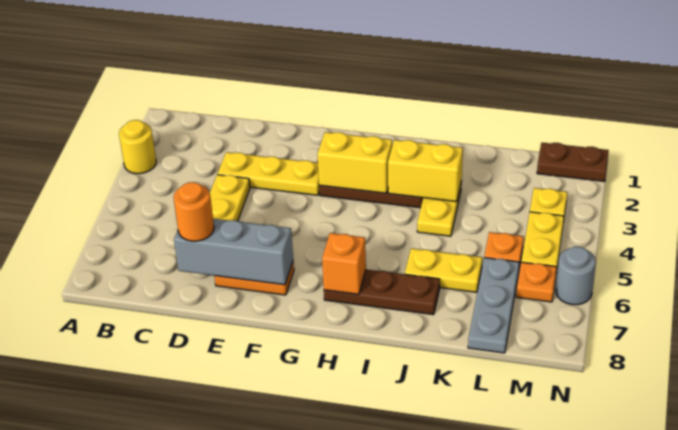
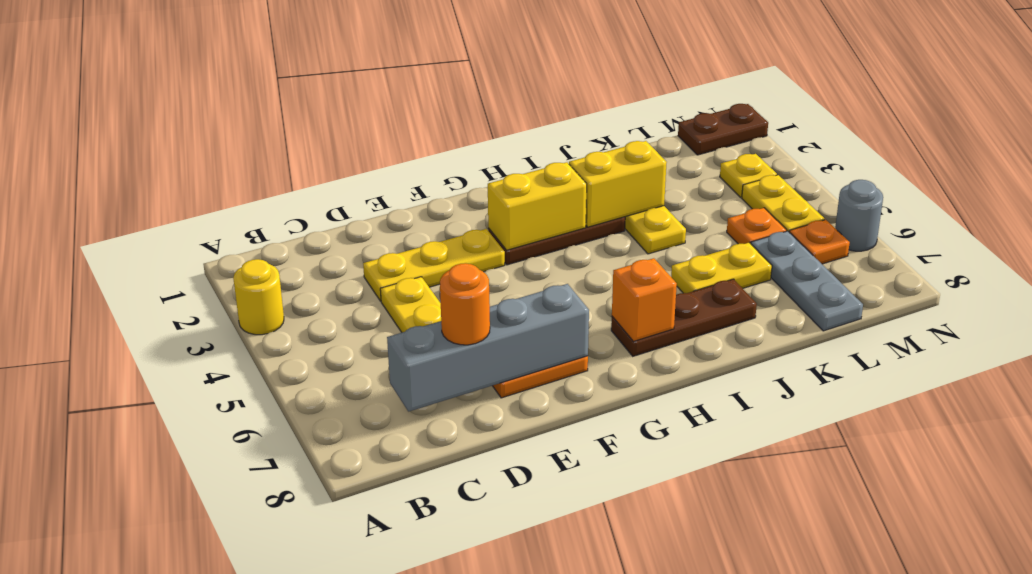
grey brick D7:F7 level 2 -> grey brick C7:F7 level 2

